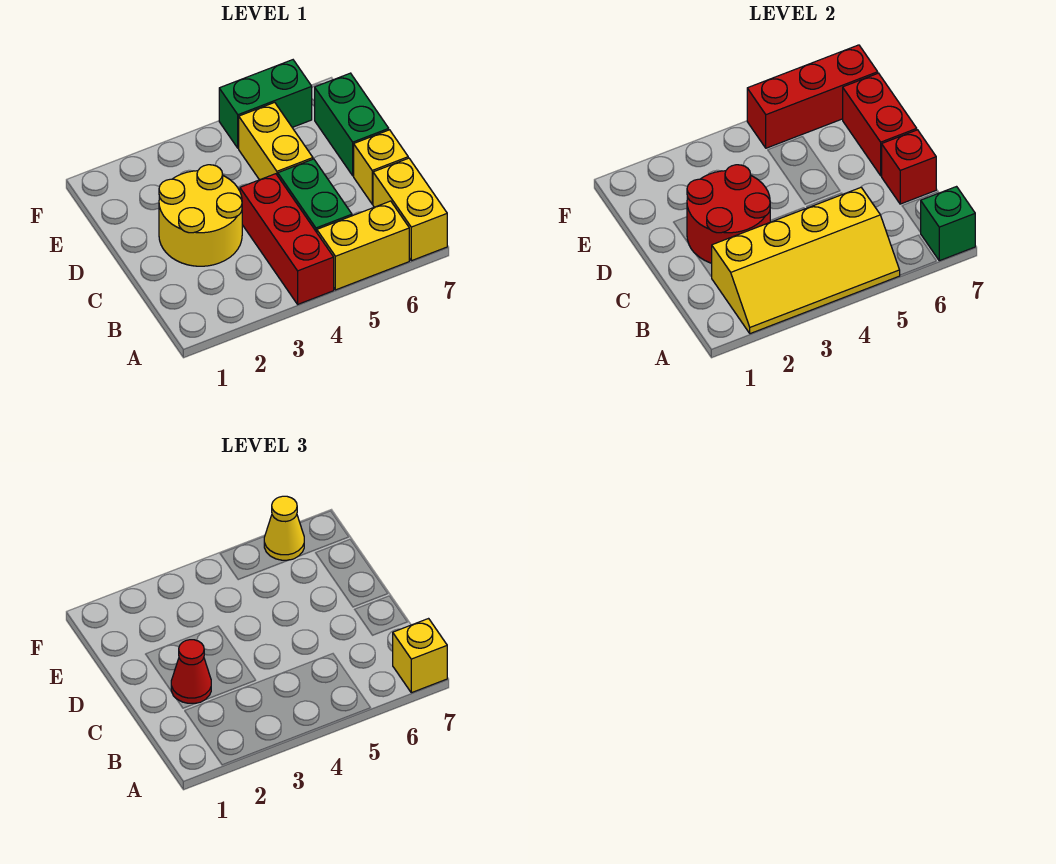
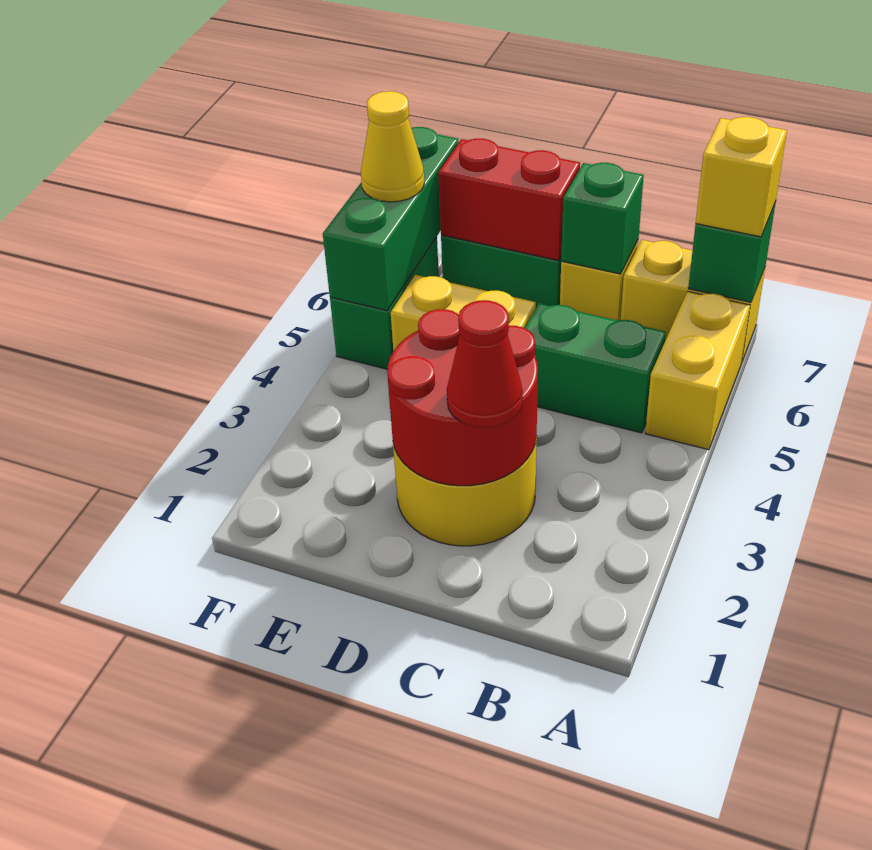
yellow slope A2:B5 level 2 top B -> none
red brick A4:C4 level 1 -> none
red brick C7 level 2 -> green brick C7 level 2
red brick F5:F7 level 2 -> green brick F5:F7 level 2

